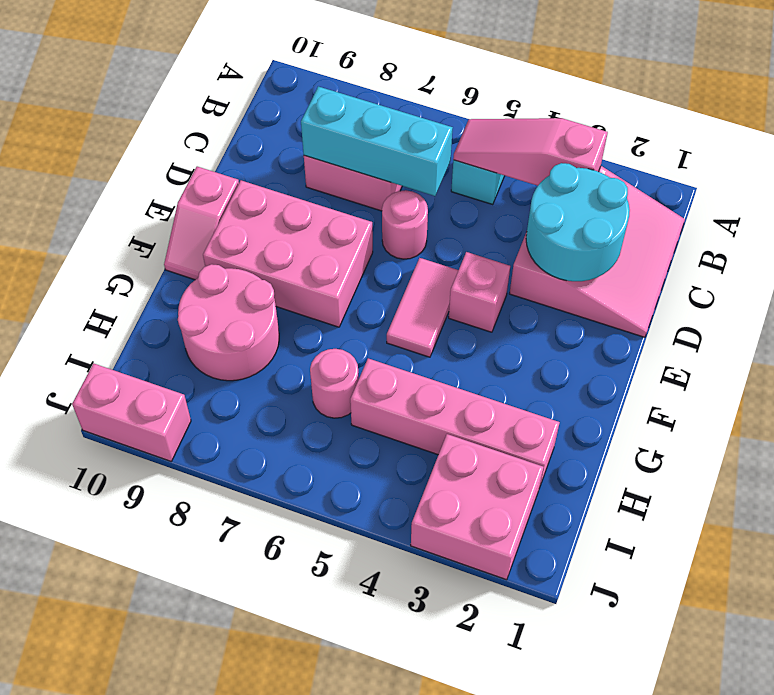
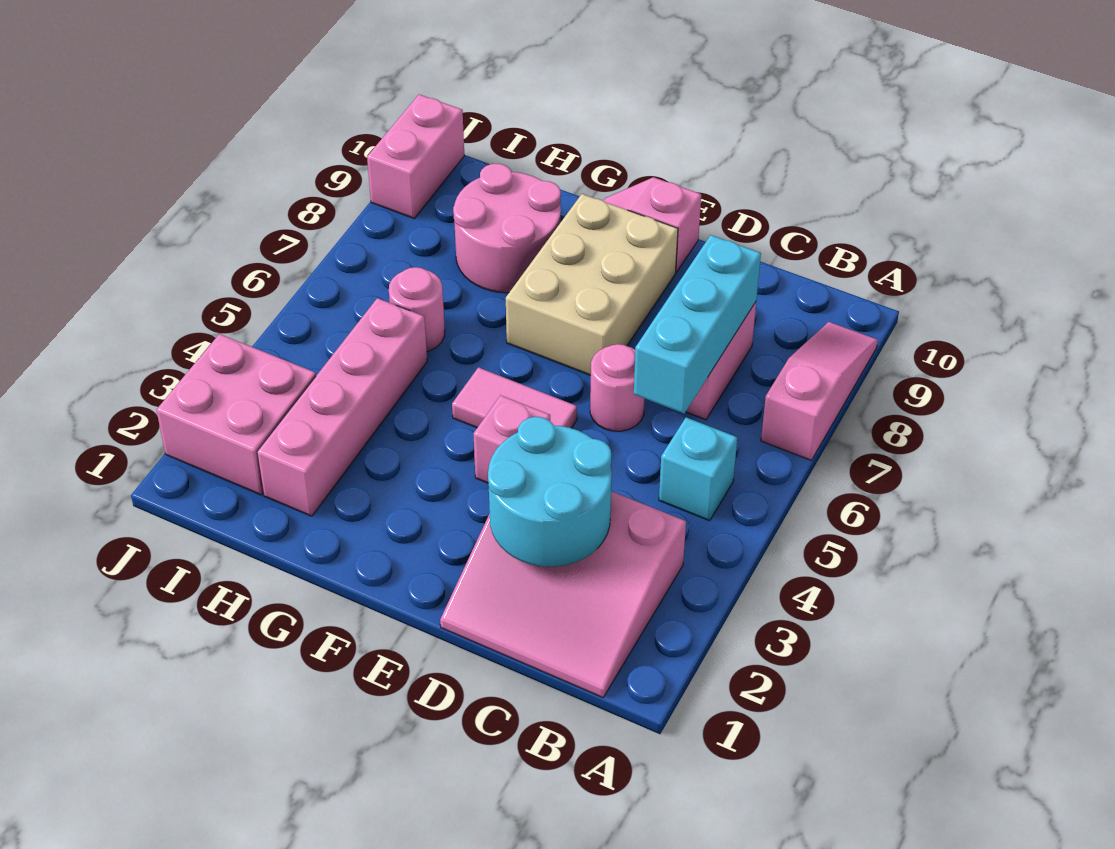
pink slope B3:B5 level 2 top 3 -> pink slope A7:A9 level 1 top 7
pink brick E7:F9 level 1 -> tan brick E7:F9 level 1

